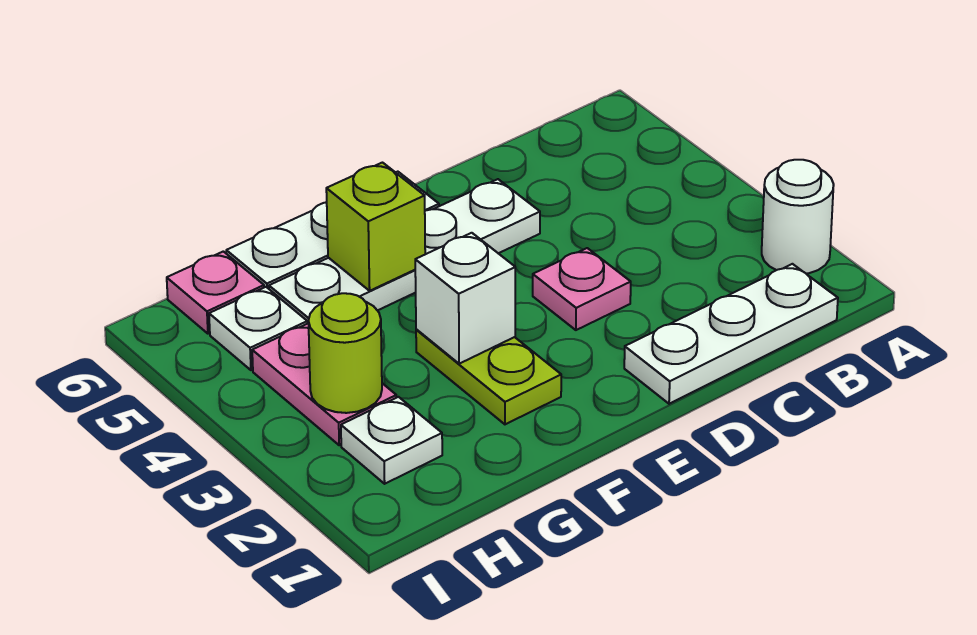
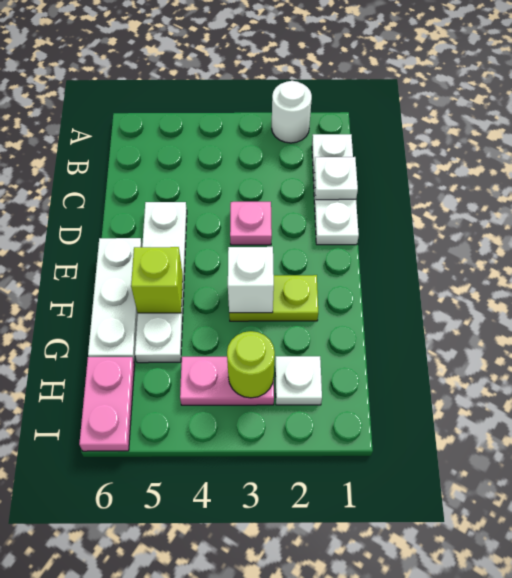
white plate H5 level 1 -> white plate C1 level 2
pink plate H6 level 1 -> pink plate H6:I6 level 1

